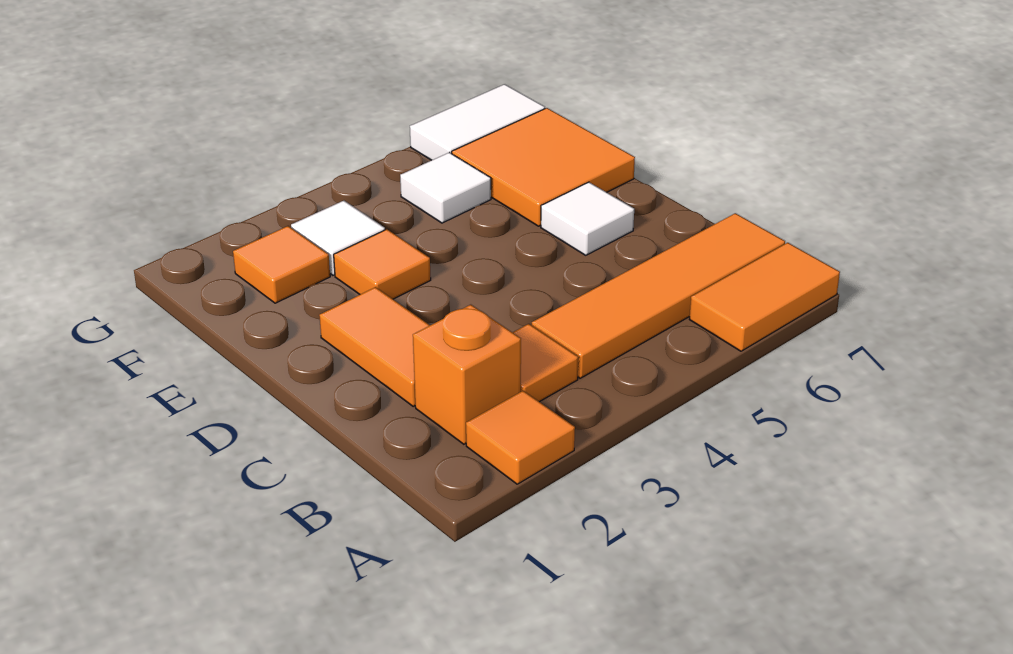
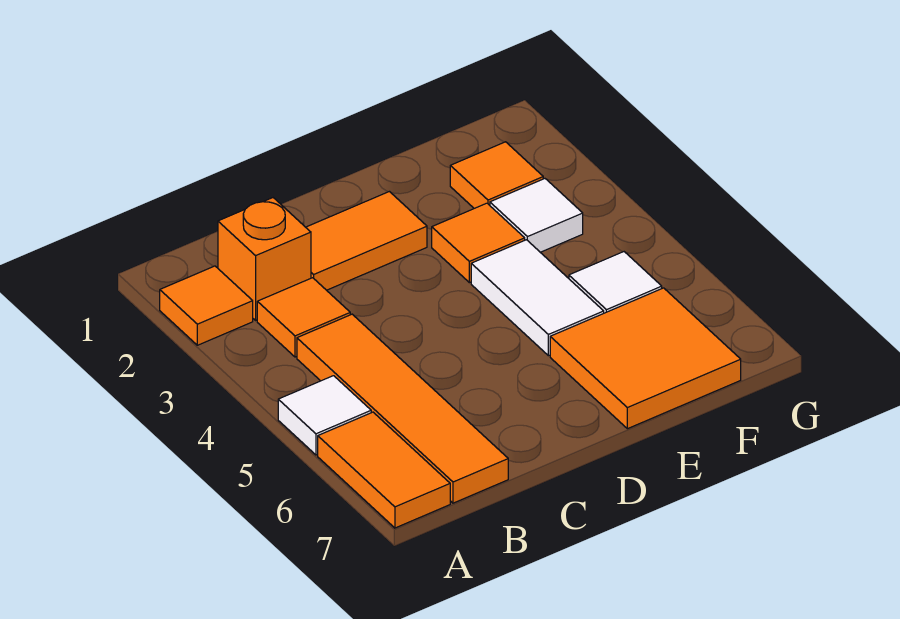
white tile D6 level 1 -> white tile A5 level 1
white tile G6:G7 level 1 -> white tile E4:E5 level 1

